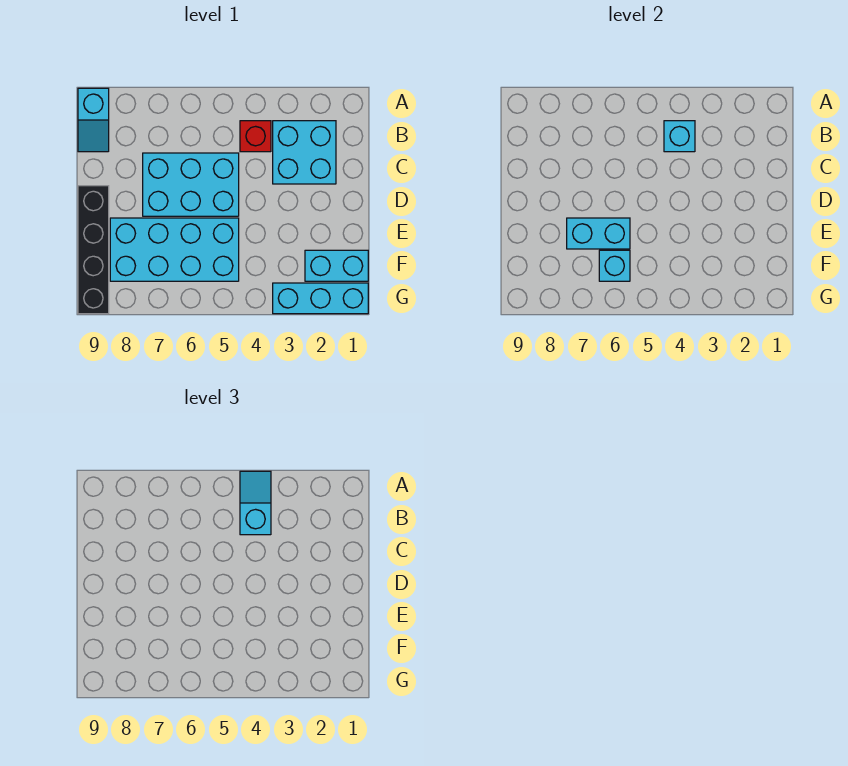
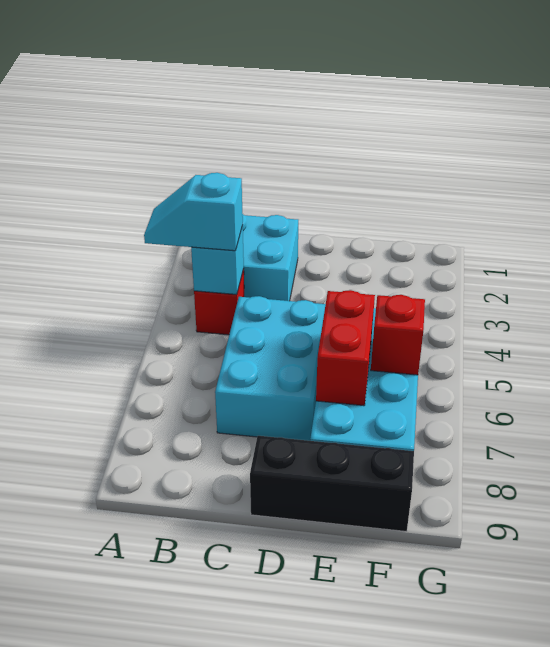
cyan slope A9:B9 level 1 top A -> none
black brick D9:G9 level 1 -> black brick D9:F9 level 1
cyan brick E6:E7 level 2 -> red brick E6:E7 level 2
cyan brick F1:F2 level 1 -> none
cyan brick F6 level 2 -> red brick F6 level 2
cyan brick G1:G3 level 1 -> none

